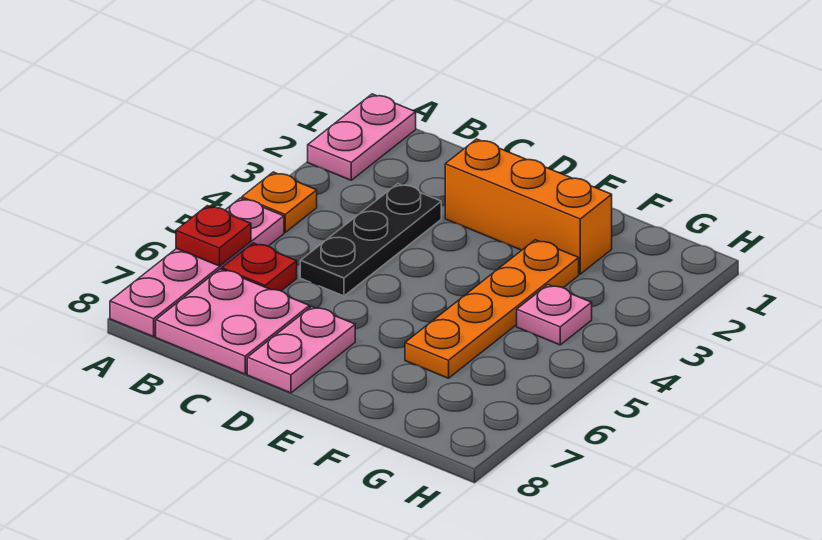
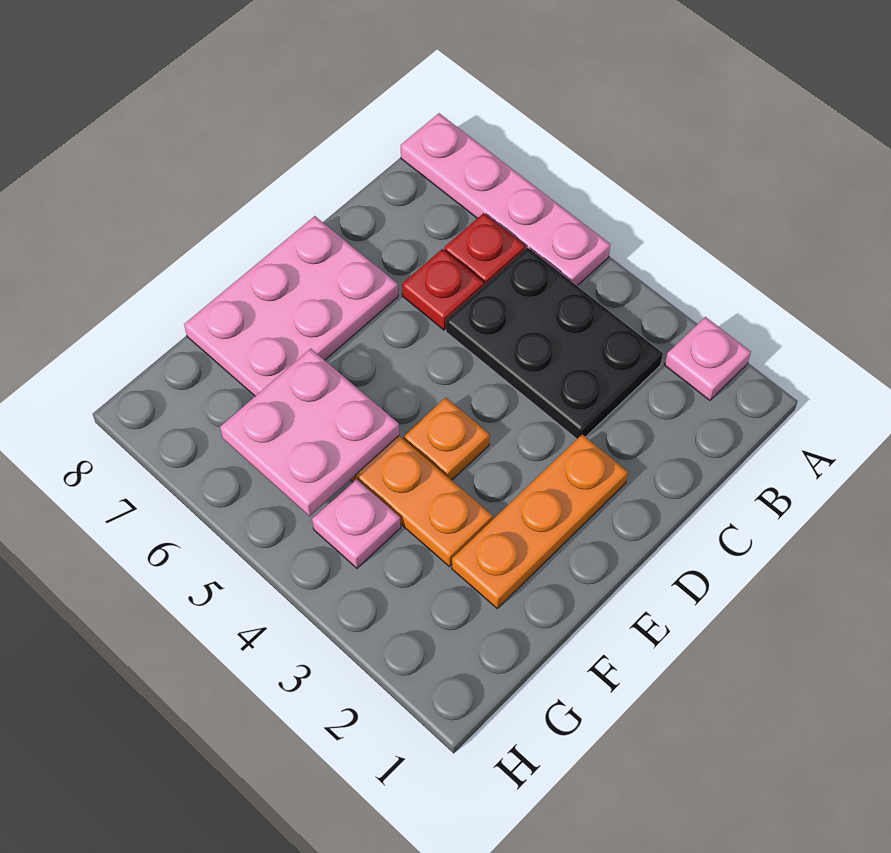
pink plate A1:A2 level 1 -> pink plate A2 level 1
orange plate A4 level 1 -> orange plate E4 level 1
red plate A6 level 2 -> red plate C6 level 1
pink plate B7:C8 level 1 -> pink plate F5:G6 level 2
black plate C3:C5 level 1 -> black plate B3:C5 level 1
orange brick D2:F2 level 1 -> orange plate D2:F2 level 1
pink plate D7:D8 level 1 -> pink plate D7:F8 level 1

